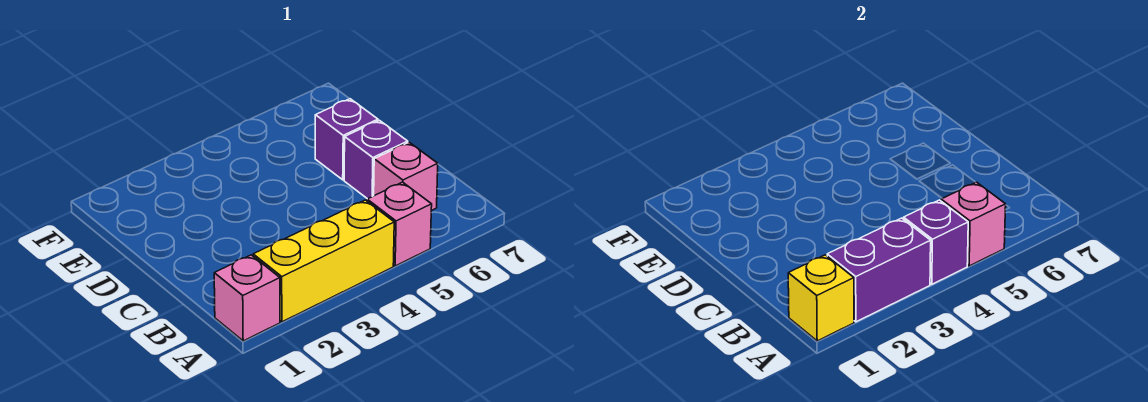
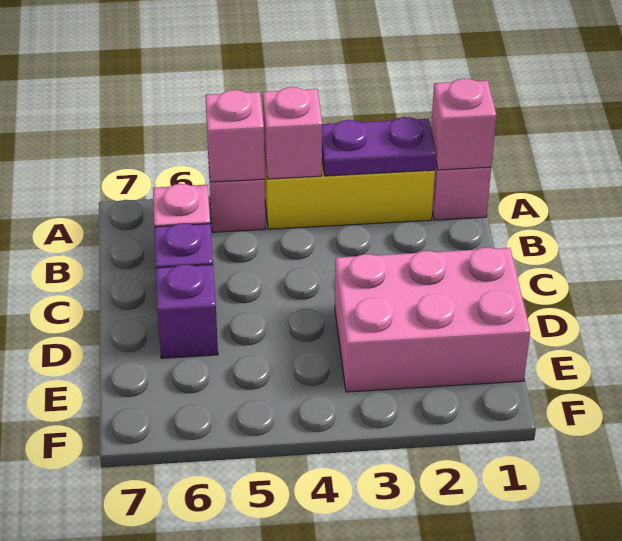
yellow brick A1 level 2 -> pink brick A1 level 2
purple brick A2:A3 level 2 -> purple plate A2:A3 level 2
purple brick A4 level 2 -> pink brick A4 level 2
none -> pink brick D1:E3 level 1

